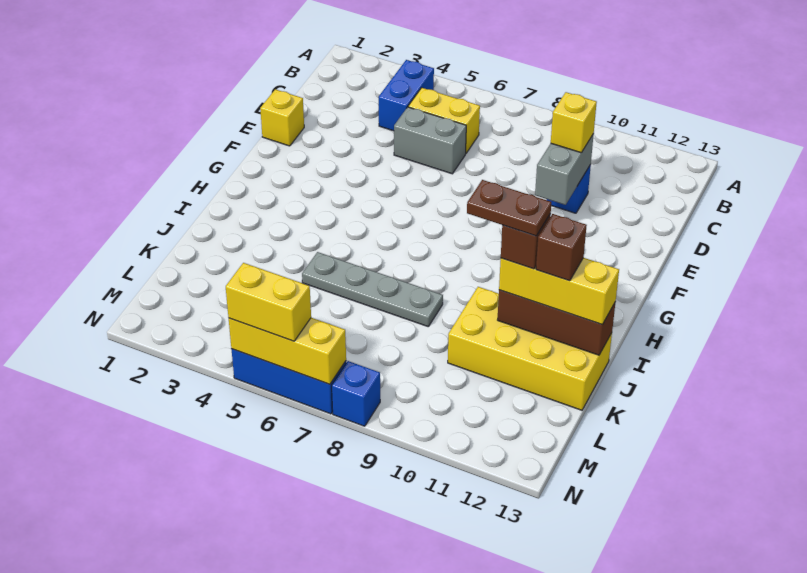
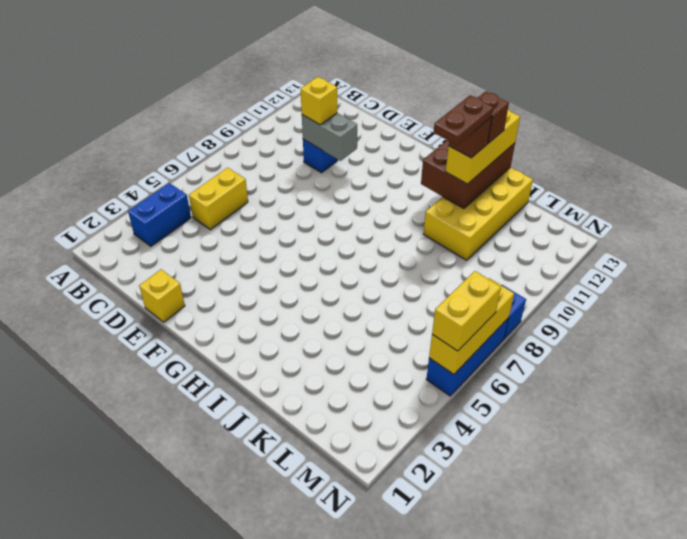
blue brick B4:C4 level 1 -> blue brick B3:B4 level 1
grey brick D5:D6 level 1 -> none
grey plate J5:J8 level 1 -> none
brown brick J11:J13 level 2 -> brown brick I11:J13 level 2

